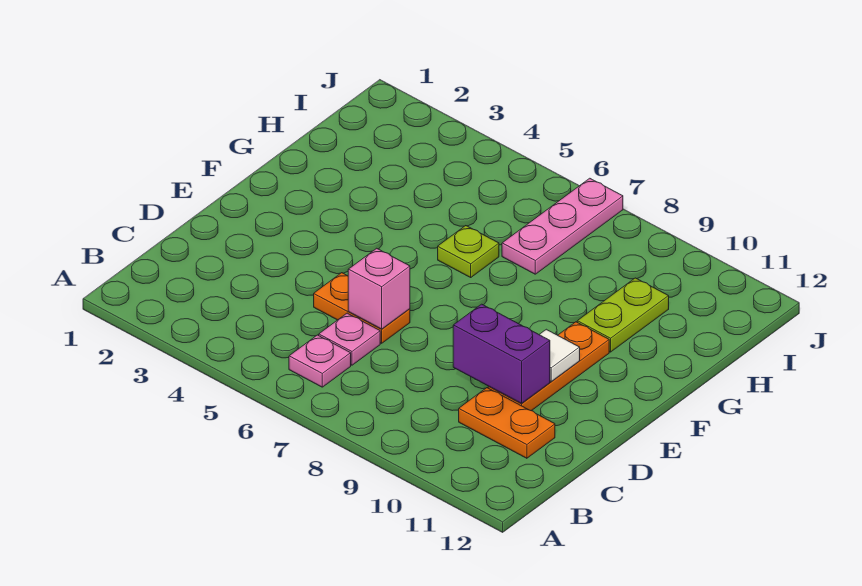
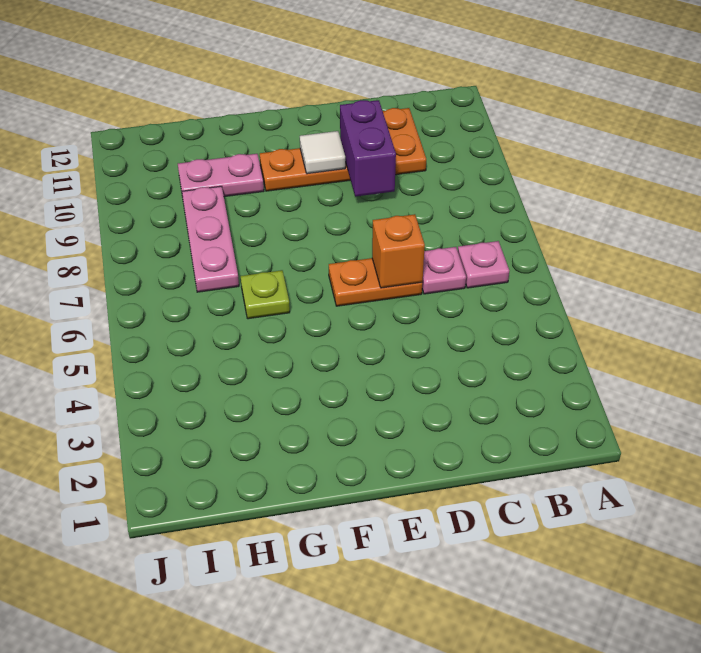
orange plate D5:D6 level 1 -> orange plate D6:E6 level 1
pink brick D6 level 2 -> orange brick D6 level 2
lime plate G10:H10 level 1 -> pink plate G10:H10 level 1
pink plate H7:J7 level 1 -> pink plate H7:H9 level 1

